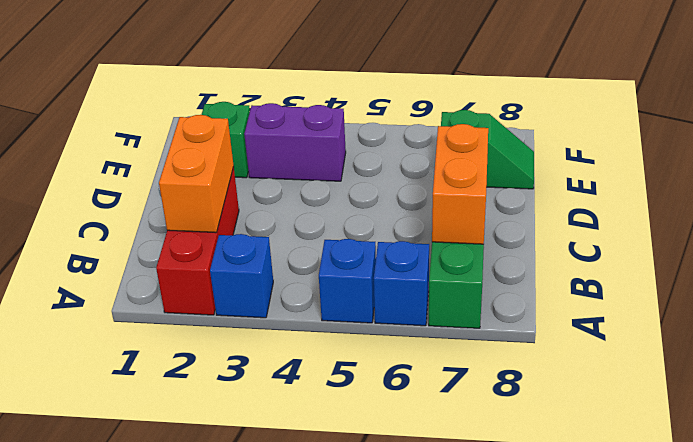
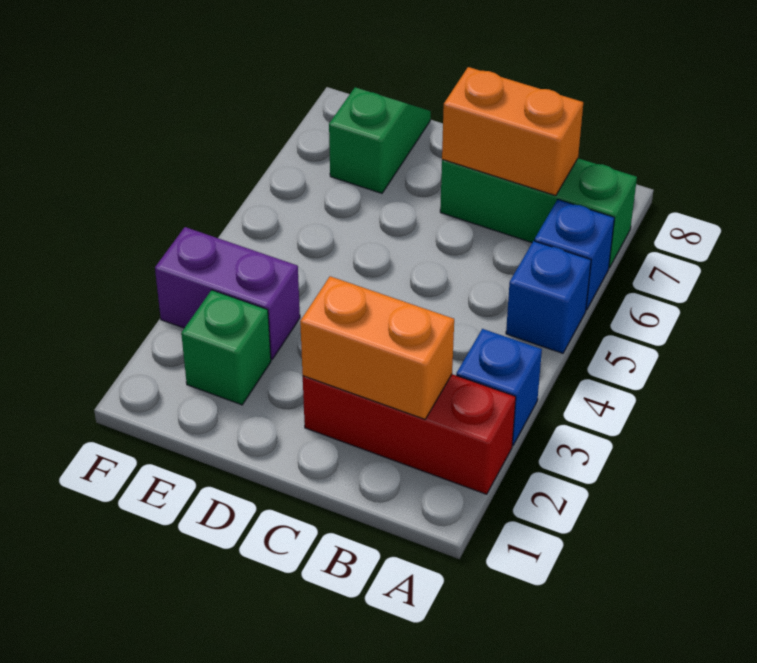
purple brick E3:E4 level 1 -> purple brick E3:F3 level 1

